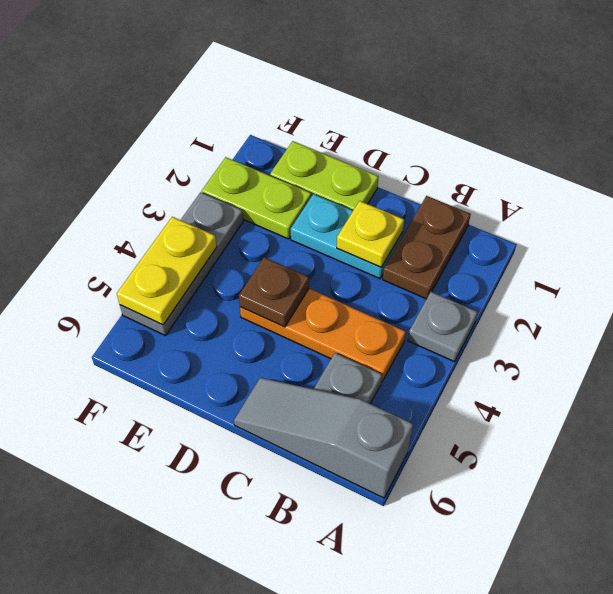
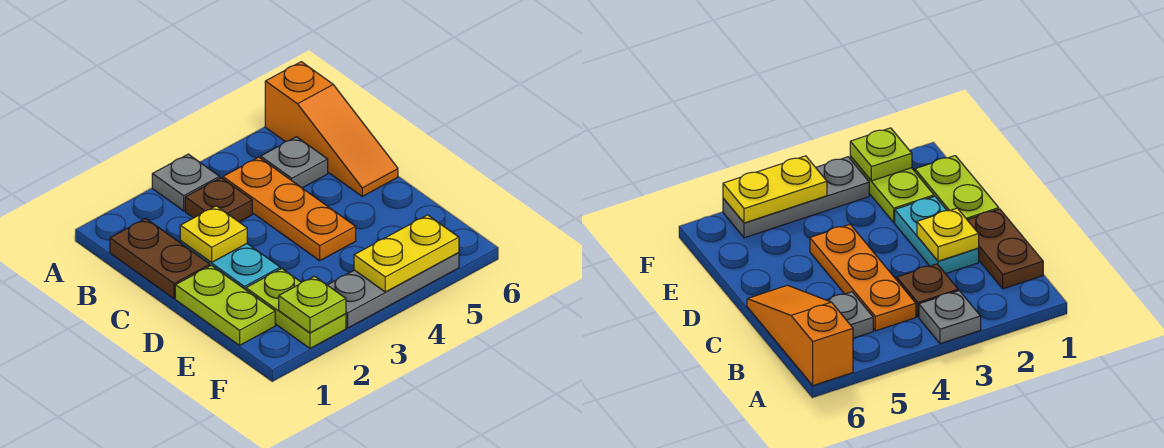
grey slope A6:C6 level 1 top A -> orange slope A6:C6 level 1 top A
brown plate B1:B2 level 1 -> brown plate B1:C1 level 1
brown plate D4 level 2 -> brown plate B3 level 1
none -> lime plate F2 level 2

